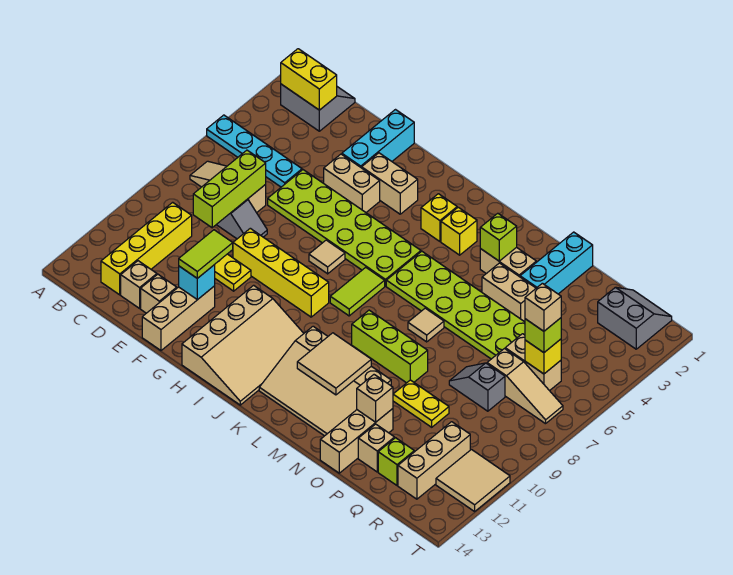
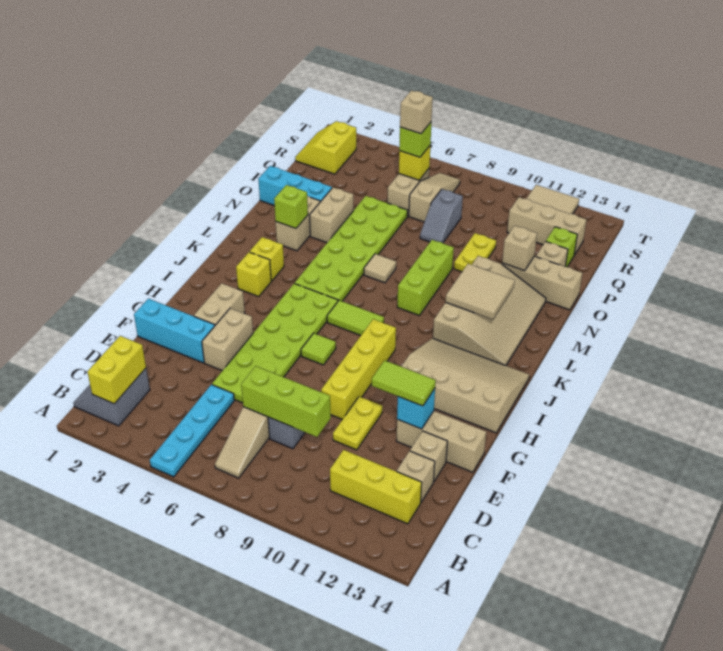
yellow brick C10:C13 level 1 -> yellow brick C11:C13 level 1
tan tile H7 level 1 -> lime tile H7 level 1
grey slope R1:S2 level 1 top 2 -> yellow slope R1:S2 level 1 top 2

